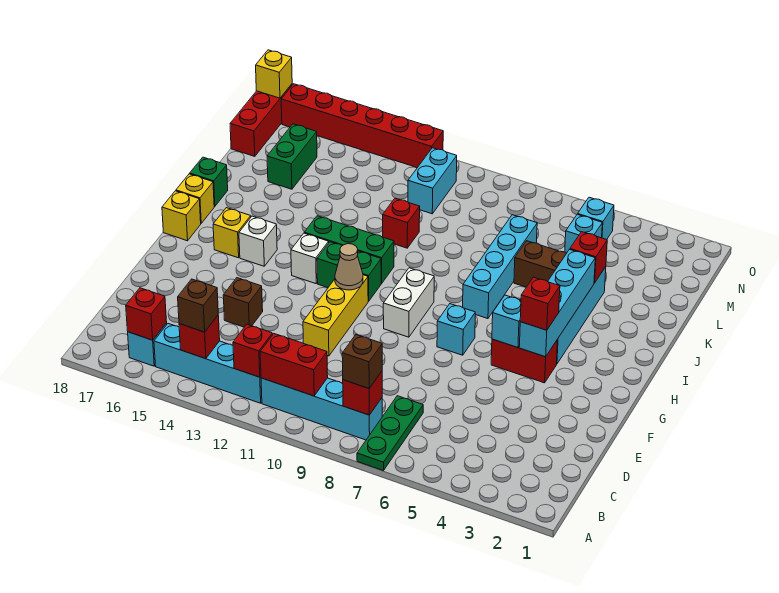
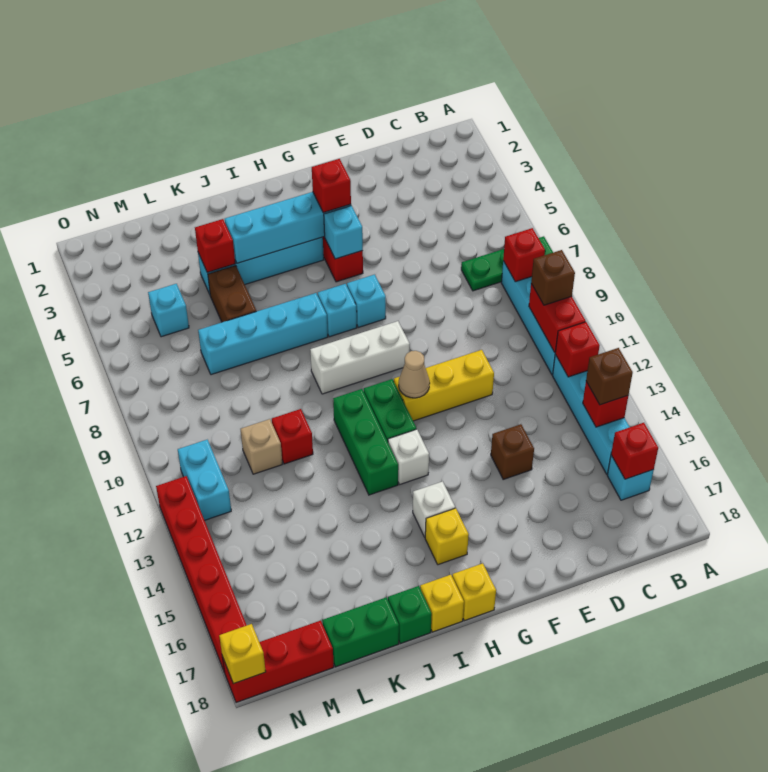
brown brick B8 level 3 -> brown brick B10 level 3
white brick G9:H9 level 1 -> white brick G9:I9 level 1
none -> tan brick L11 level 1
green brick L16:M16 level 1 -> green brick K18:L18 level 1
cyan brick M11:N11 level 1 -> cyan brick N11:N12 level 1
cyan brick N5 level 1 -> cyan brick H7 level 1

